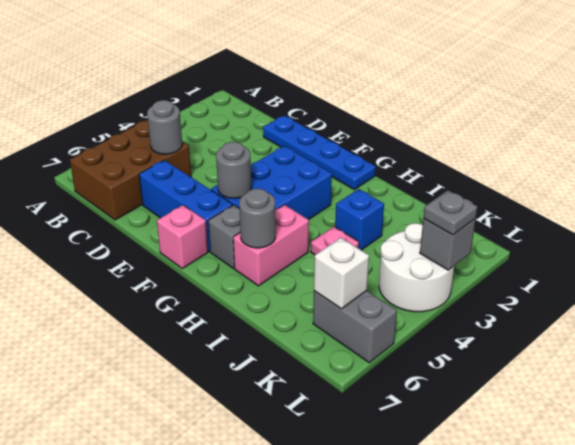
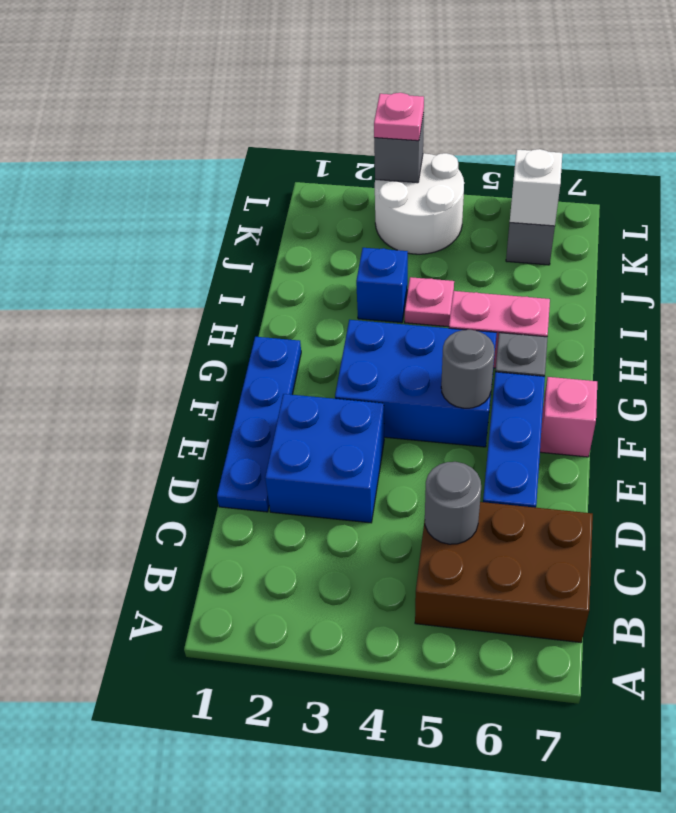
none -> blue brick D2:E3 level 1
grey round brick H6 level 2 -> none
grey plate L3 level 3 -> pink plate L3 level 3

